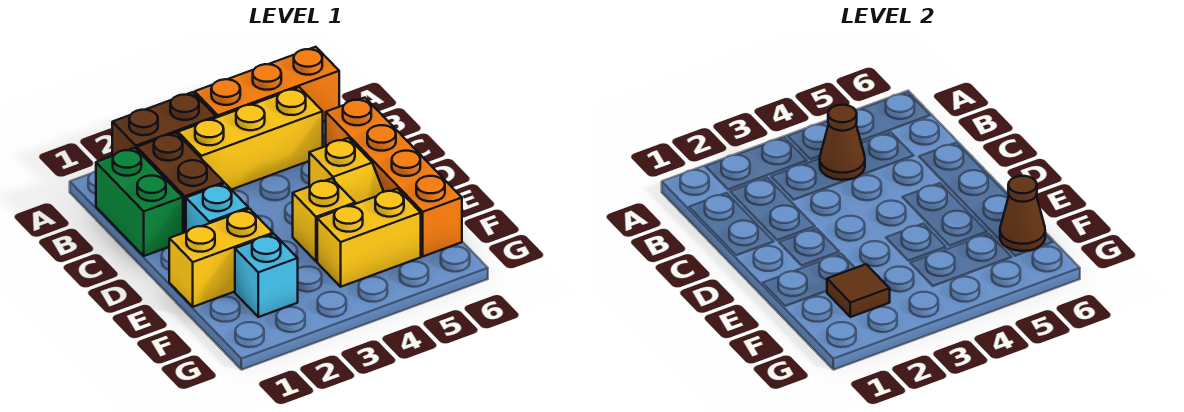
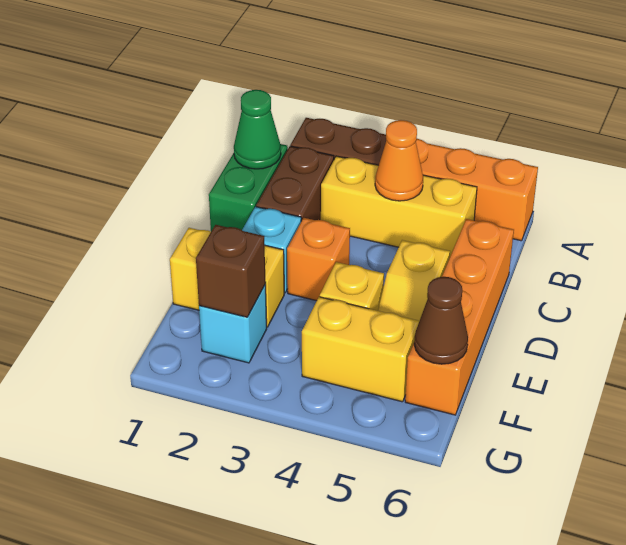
none -> green cone B1 level 2
brown cone B4 level 2 -> orange cone B4 level 2
none -> orange brick D3 level 1
brown tile F2 level 2 -> brown brick F2 level 2

